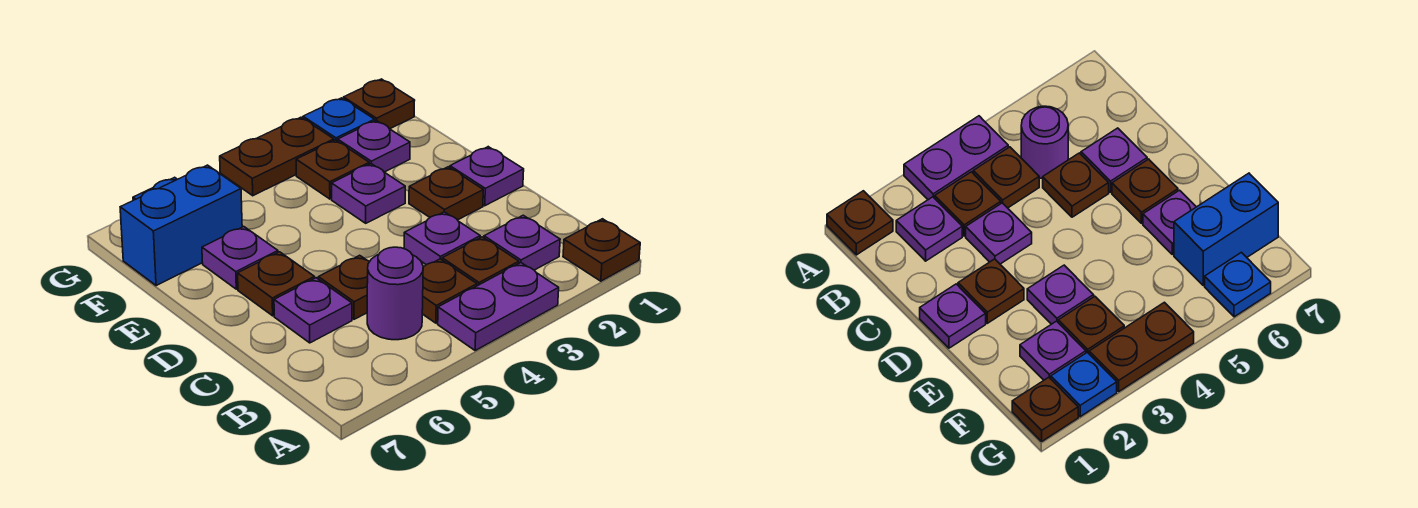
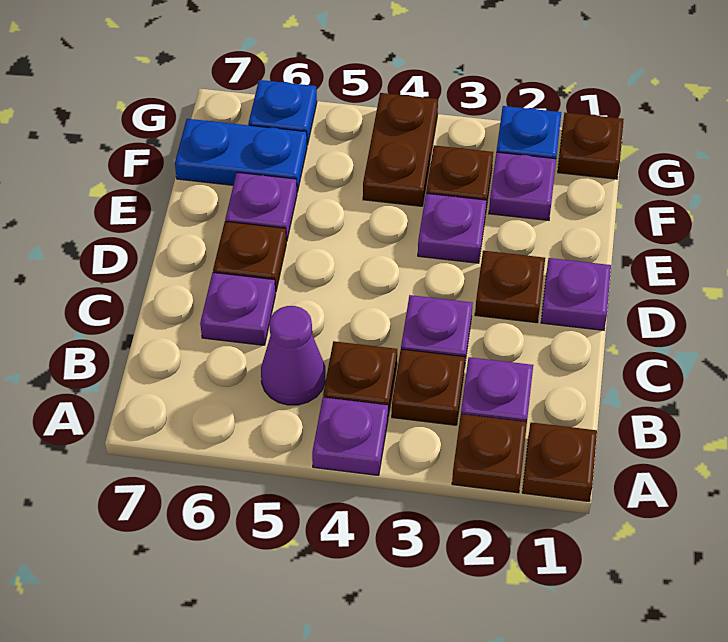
purple plate A3:A4 level 1 -> purple plate A4 level 1
purple round brick B5 level 1 -> purple cone B5 level 1
brown plate C5 level 1 -> brown plate A2 level 1
blue brick F6:F7 level 1 -> blue plate F6:F7 level 1
brown plate G3:G4 level 1 -> brown plate F4:G4 level 1

